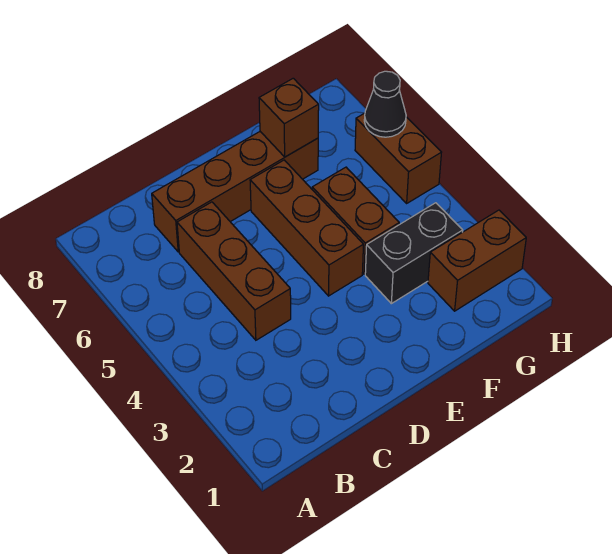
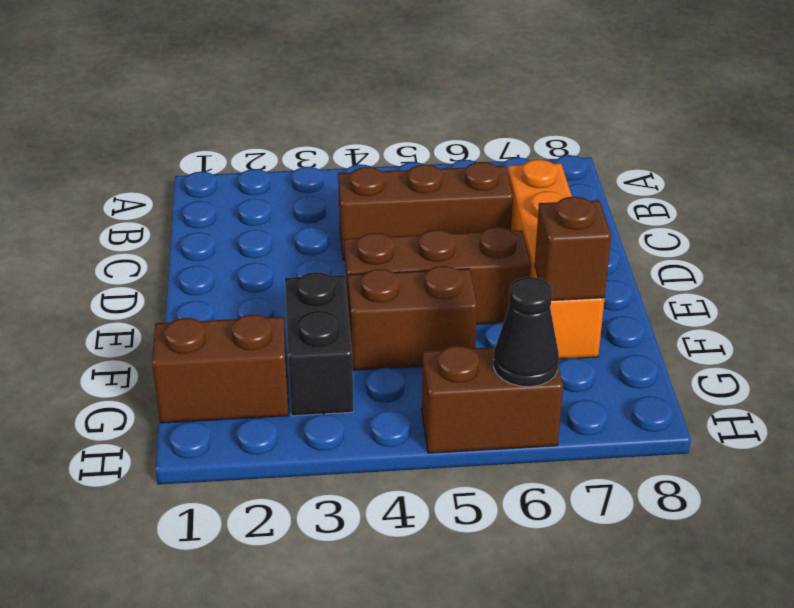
brown brick C7:F7 level 1 -> orange brick C7:F7 level 1
brown brick G2:H2 level 1 -> brown brick G1:G2 level 1

